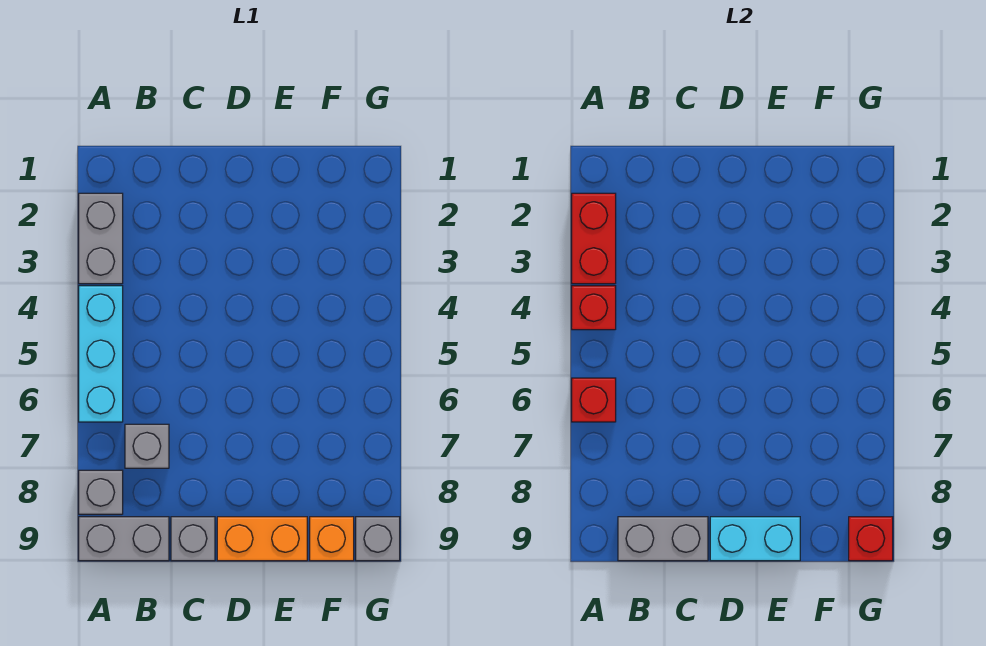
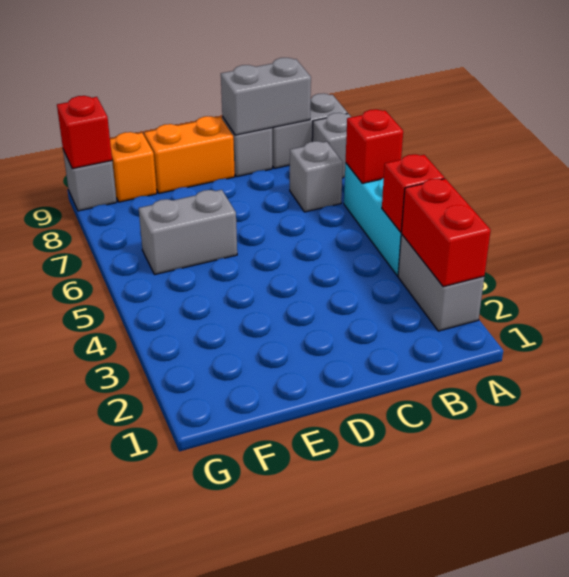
cyan brick D9:E9 level 2 -> none
none -> grey brick E6:F6 level 1

